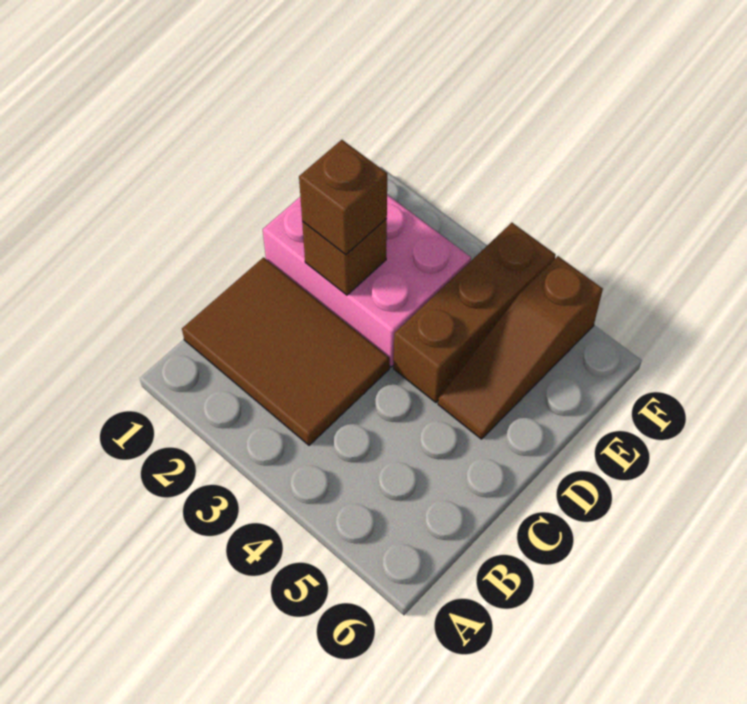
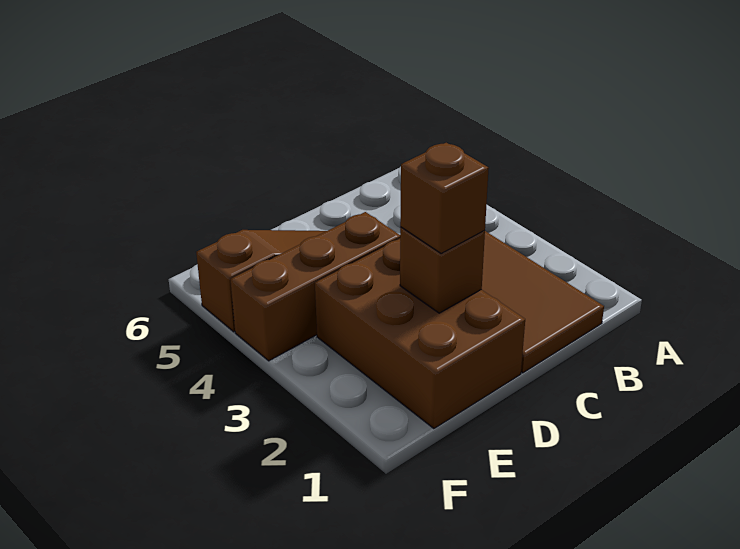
pink brick D1:E3 level 1 -> brown brick D1:E3 level 1

